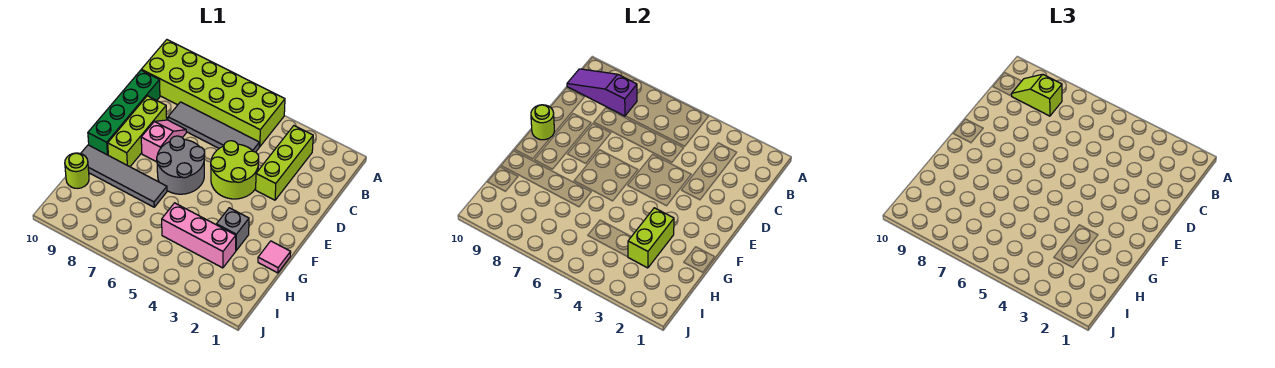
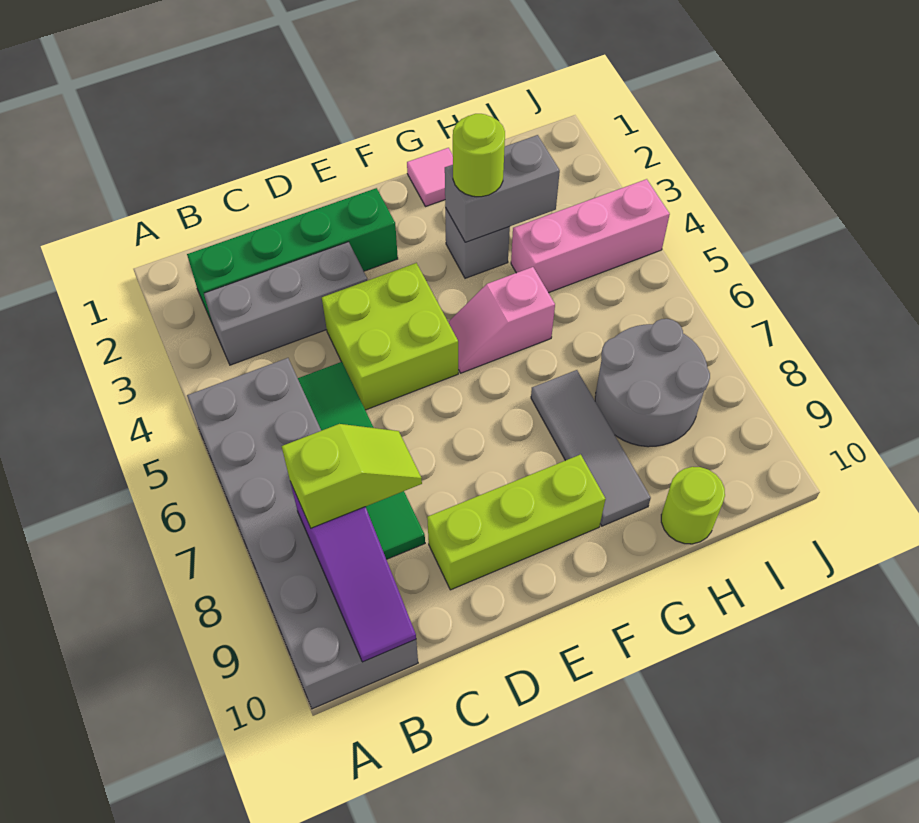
lime brick A5:B10 level 1 -> grey brick A5:B10 level 1
lime brick B3:D3 level 1 -> grey brick B3:D3 level 1
lime slope B8:B9 level 3 top 8 -> lime slope B8:C8 level 3 top B
grey tile C5:C8 level 1 -> green tile C5:C8 level 1
green brick C10:F10 level 1 -> green brick B2:E2 level 1
lime round brick D4:E5 level 1 -> lime brick D4:E5 level 1
pink slope D8:E8 level 1 top E -> pink slope F5:G5 level 1 top G
grey round brick E6:F7 level 1 -> grey round brick H7:I8 level 1
lime round brick E10 level 2 -> lime round brick G3 level 3
lime brick G3:H3 level 2 -> grey brick G3:H3 level 2
grey tile G7:G10 level 1 -> grey tile G7:G9 level 1
pink brick H3:H5 level 1 -> pink brick H4:J4 level 1

